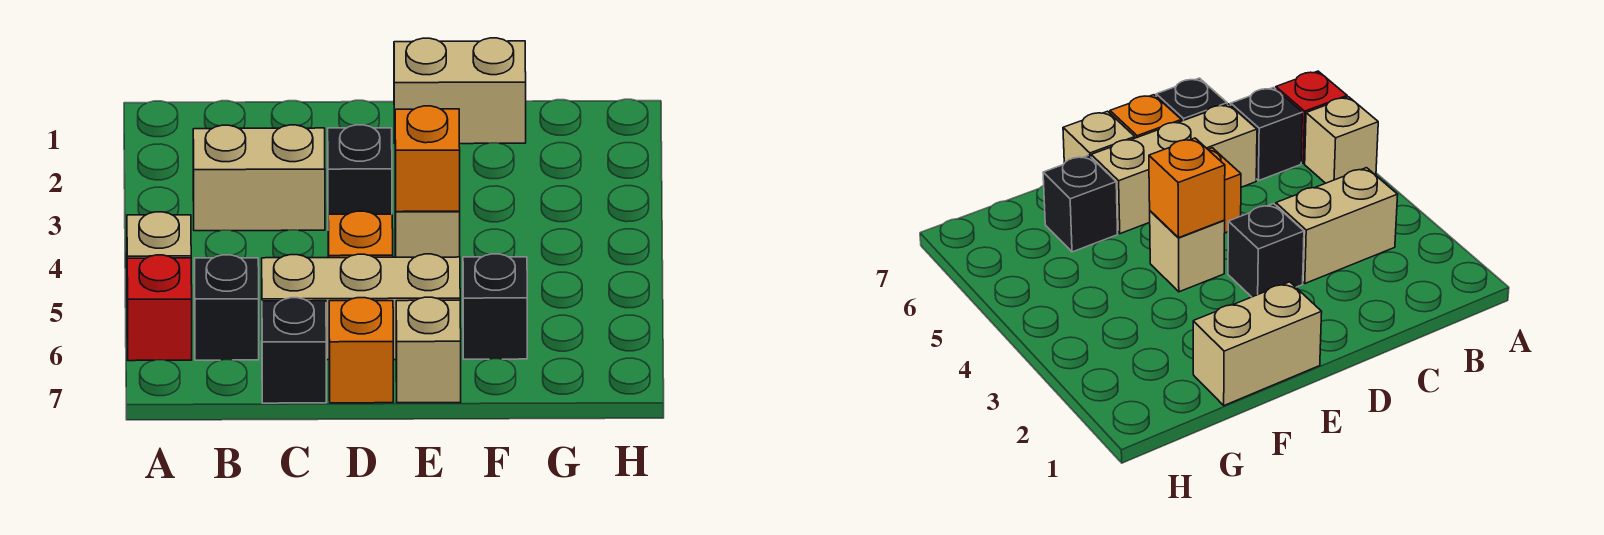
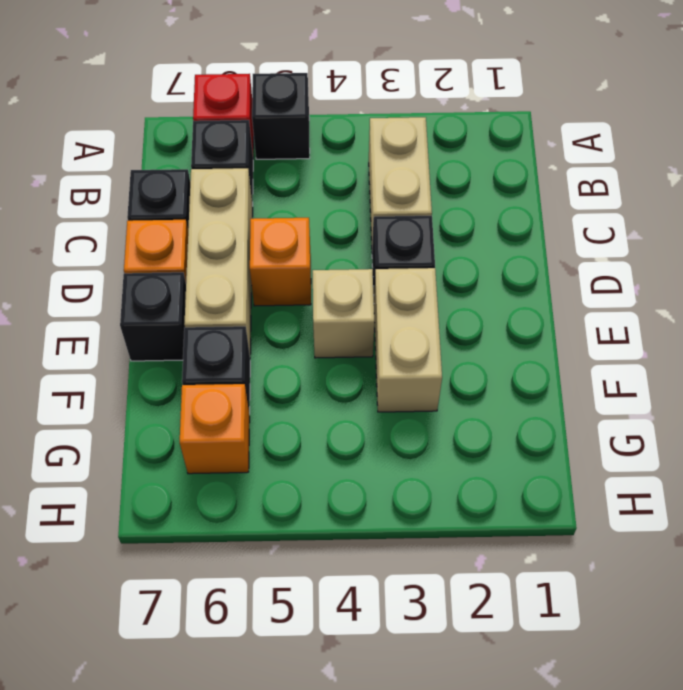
tan brick A5 level 1 -> black brick A5 level 1
tan brick E1:F1 level 1 -> tan brick E3:F3 level 1
orange brick E4 level 2 -> orange brick G6 level 1
tan brick E7 level 1 -> black brick E7 level 1

